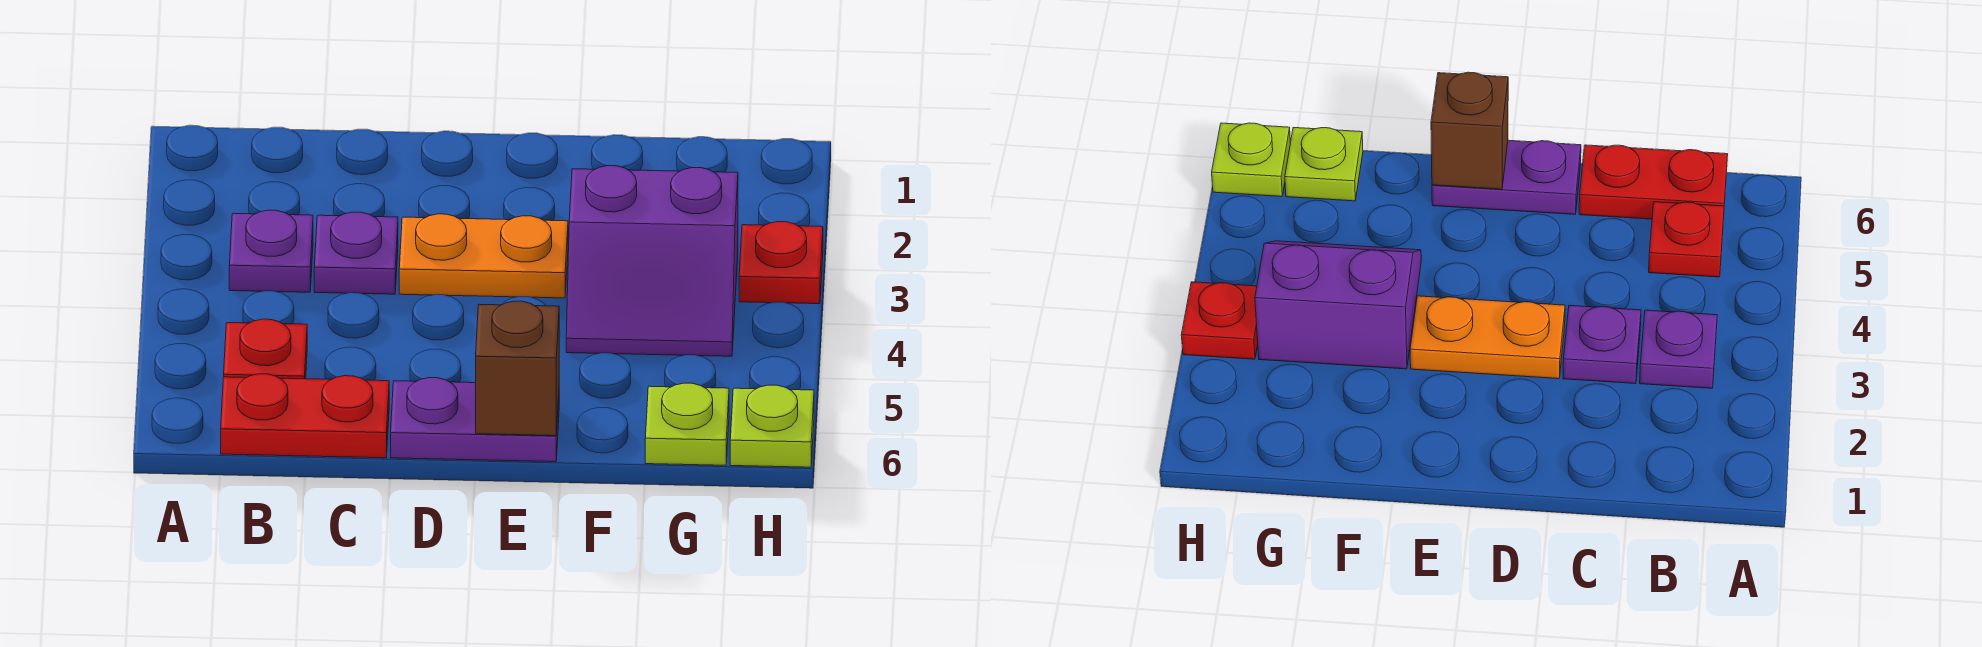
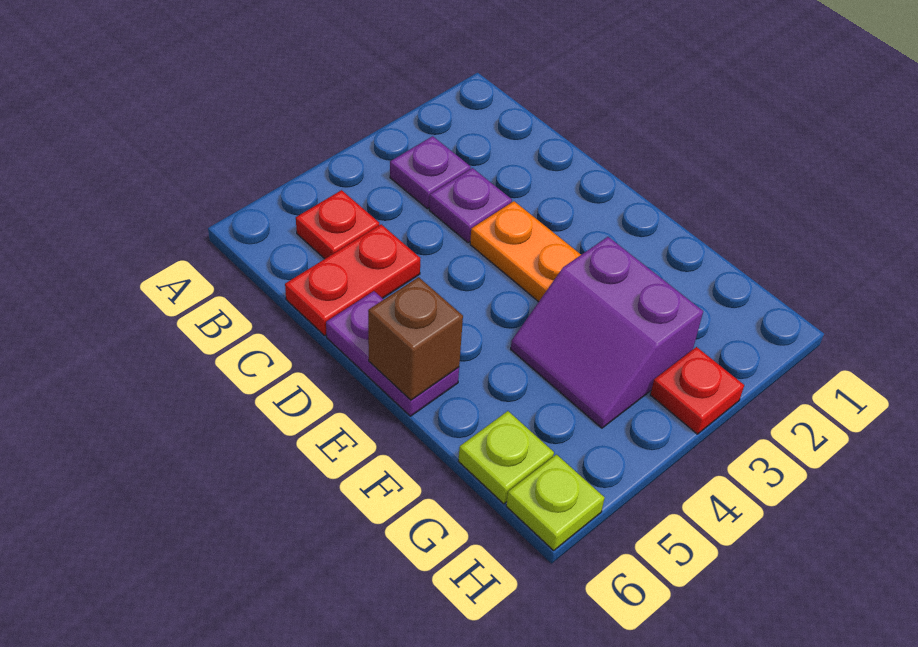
red plate B6:C6 level 1 -> red plate C5:C6 level 1

